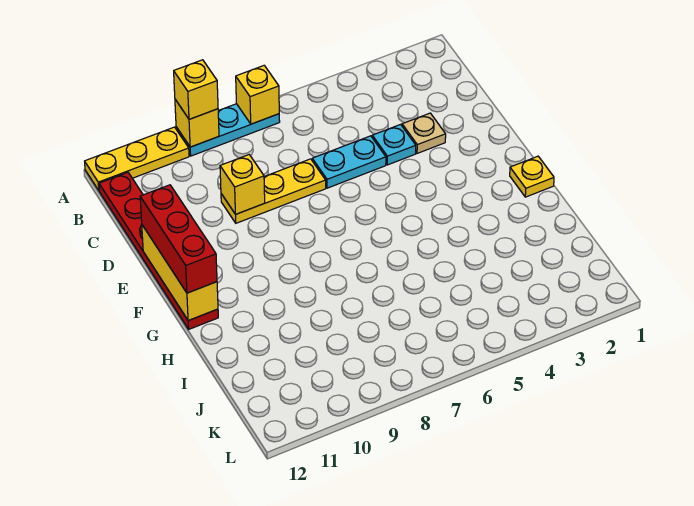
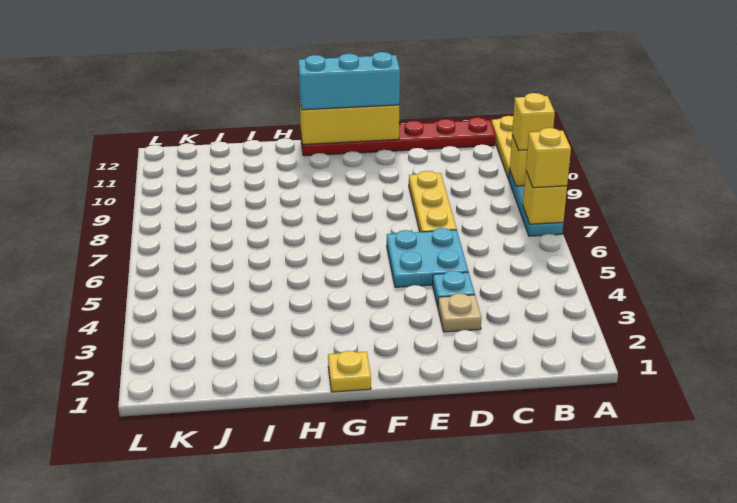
cyan plate D5:D6 level 1 -> cyan plate D5:E6 level 1
yellow brick D9 level 2 -> yellow brick A7 level 3
red brick E12:G12 level 3 -> cyan brick E12:G12 level 3

